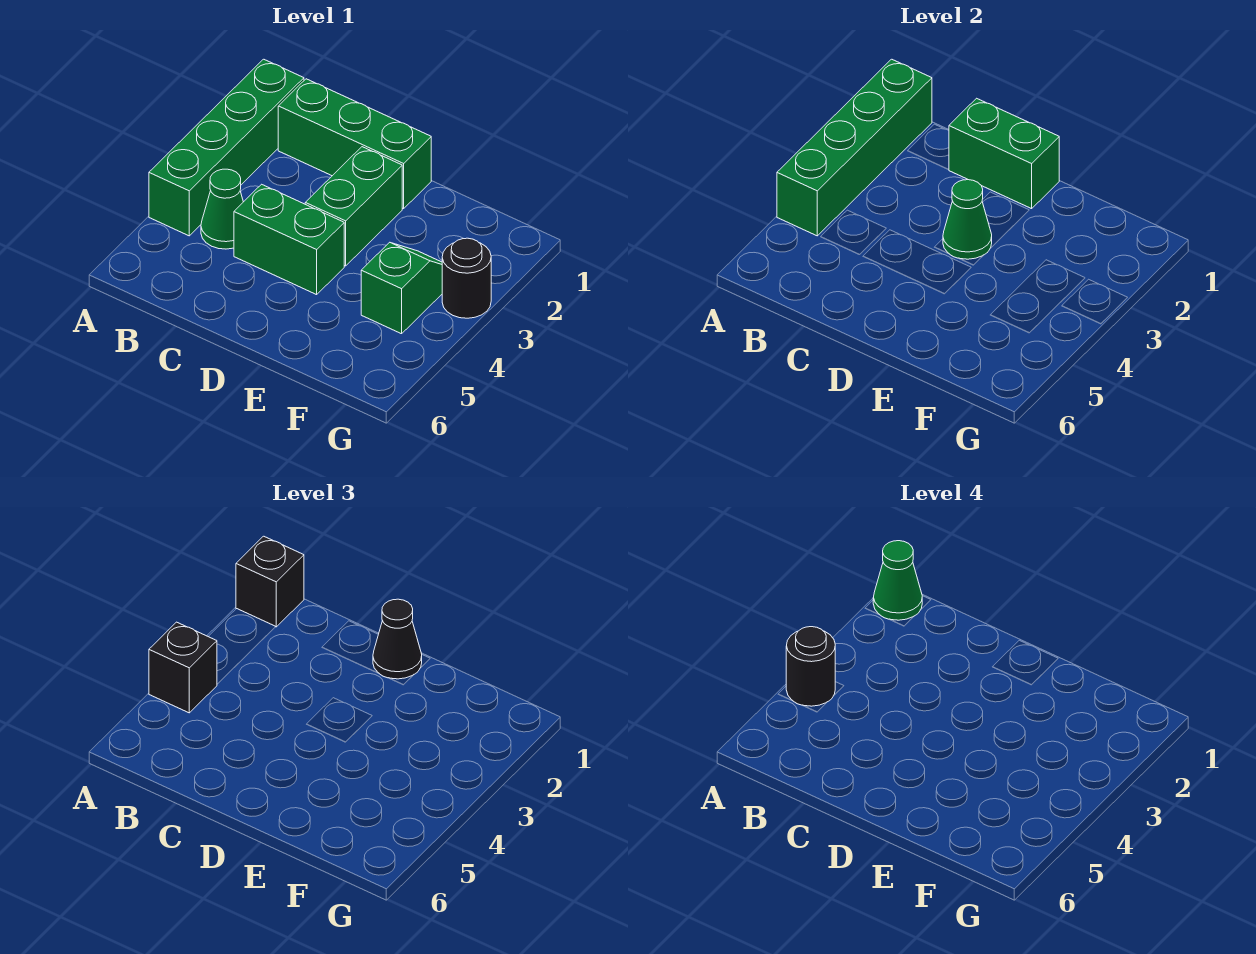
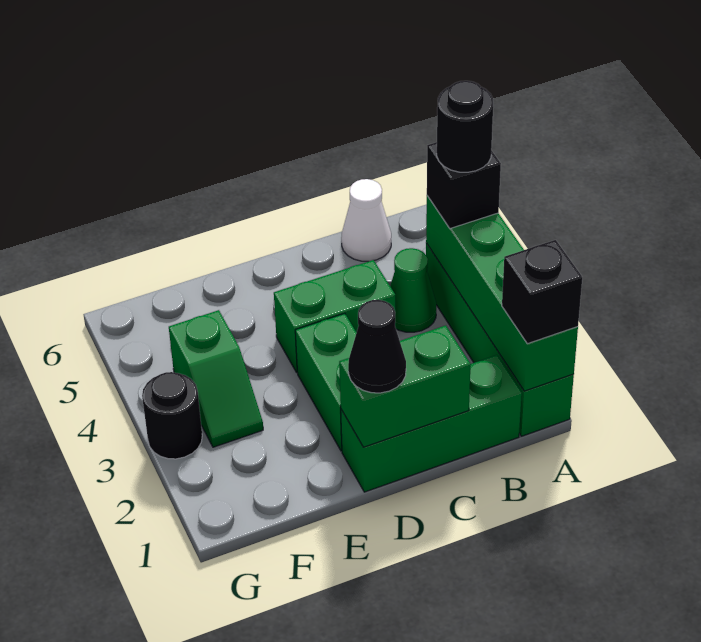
green cone A1 level 4 -> none
none -> white cone B6 level 1
green cone D3 level 2 -> none

